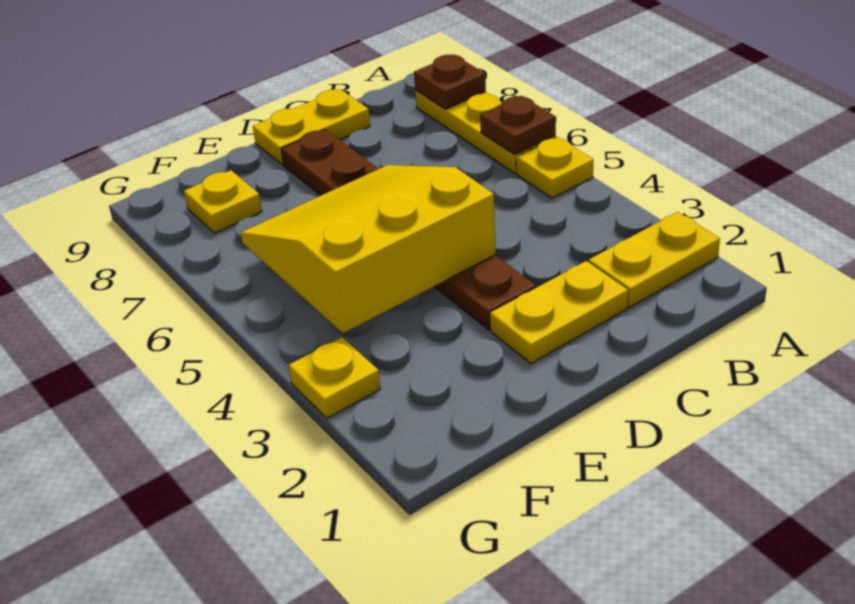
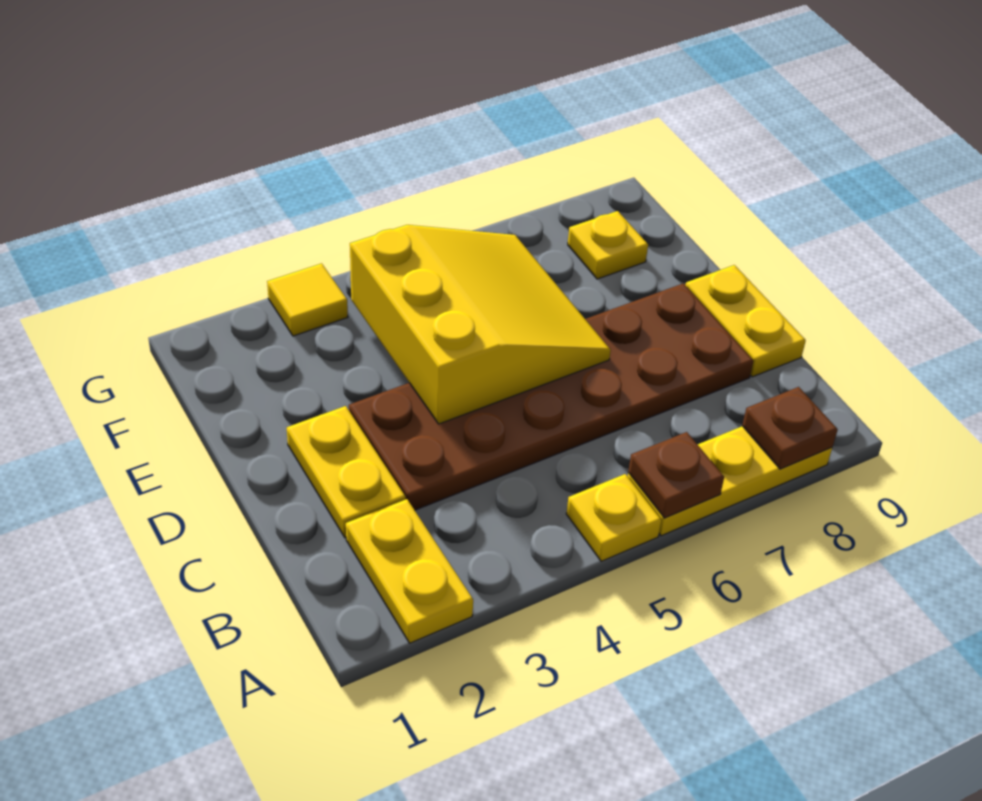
brown plate D3:D8 level 1 -> brown plate C3:D8 level 1
yellow plate G3 level 1 -> yellow tile G3 level 1

